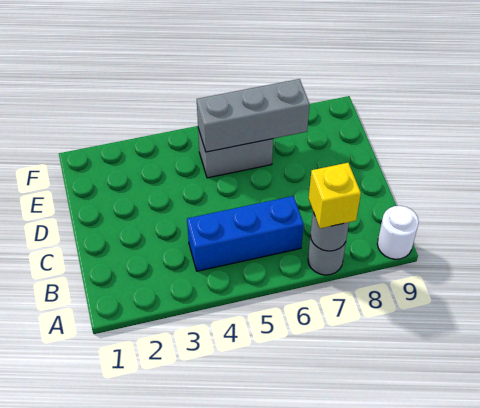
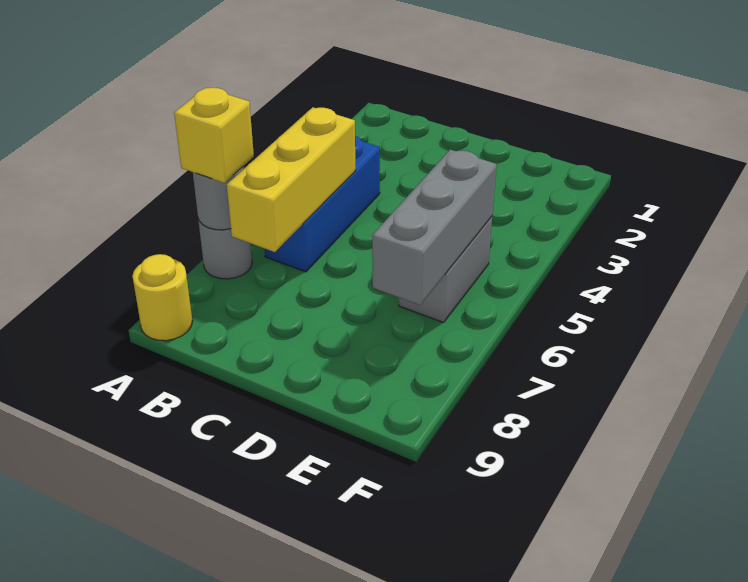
white round brick A9 level 1 -> yellow round brick A9 level 1
none -> yellow brick B5:B7 level 2

